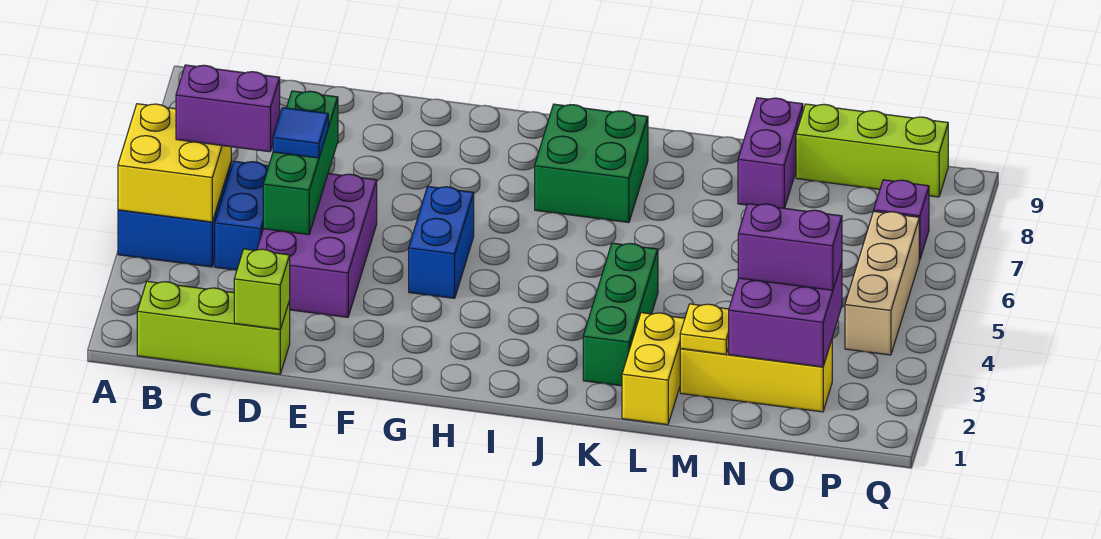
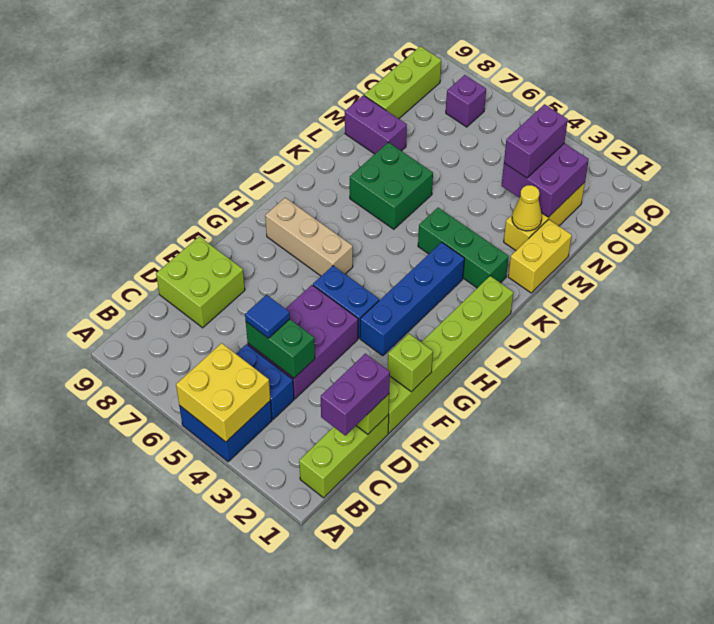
purple brick B5:C5 level 3 -> purple brick C1:D1 level 3
purple brick D3:E5 level 1 -> purple brick D4:F5 level 1
green brick D4:D6 level 2 -> green brick D4:D5 level 2
none -> lime brick D8:E9 level 1
none -> lime brick E1:J1 level 1
none -> lime brick F1 level 2
none -> blue brick G3:J3 level 1
green brick I7:J8 level 1 -> green brick K6:L7 level 1
yellow brick L1:L2 level 1 -> yellow brick L1:M1 level 1
yellow plate M2 level 2 -> yellow cone M2 level 2
tan brick P4:P6 level 1 -> tan brick H6:H8 level 1

